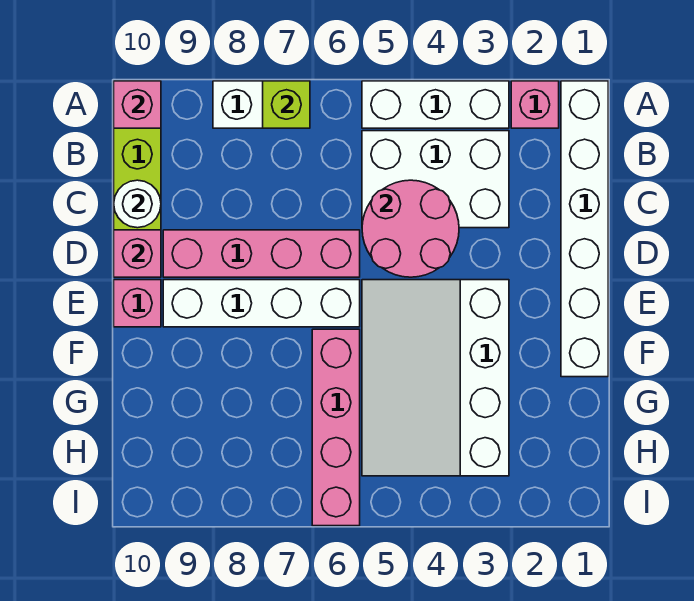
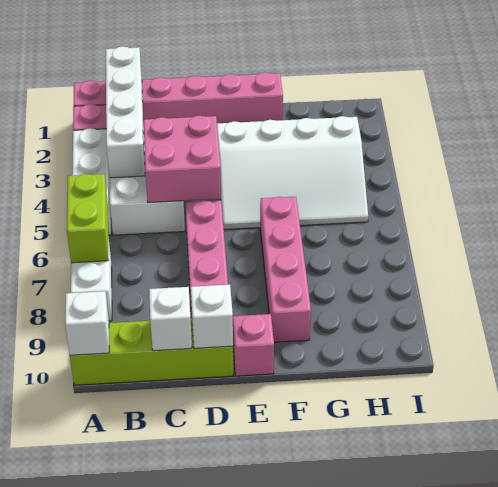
white brick A1:F1 level 1 -> pink brick A1:F1 level 1
lime brick A7 level 2 -> lime brick A6:A7 level 2
pink brick A10 level 2 -> white brick A10 level 2
pink round brick C4:D5 level 2 -> pink brick C4:D5 level 2
white round brick C10 level 2 -> white brick C10 level 2
pink brick D10 level 2 -> white brick D10 level 2
white brick E6:E9 level 1 -> white brick B1:B4 level 2
pink brick F6:I6 level 1 -> pink brick F6:F9 level 1

